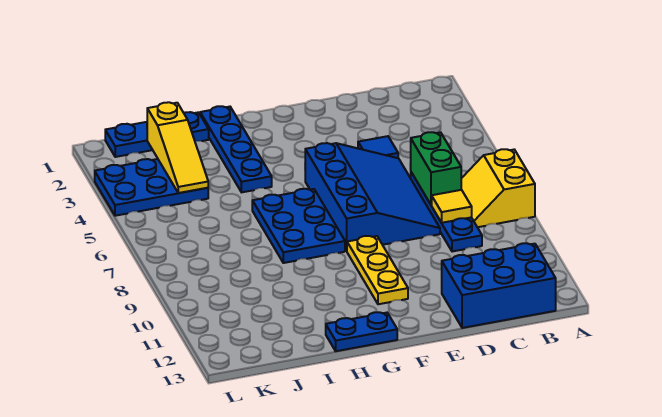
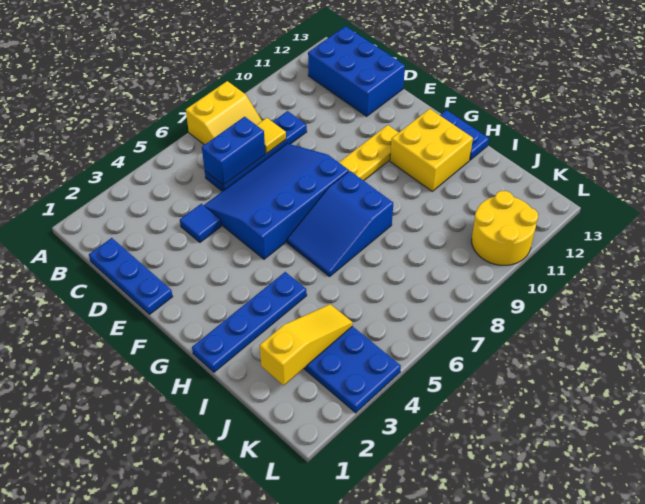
green brick C6:C7 level 2 -> blue brick C6:C7 level 2
blue plate G6:H8 level 1 -> blue slope G6:H8 level 1 top 8
none -> yellow brick G11:H12 level 1
blue plate I1:K1 level 1 -> blue plate C1:E1 level 1
none -> yellow round brick K10:L11 level 1

